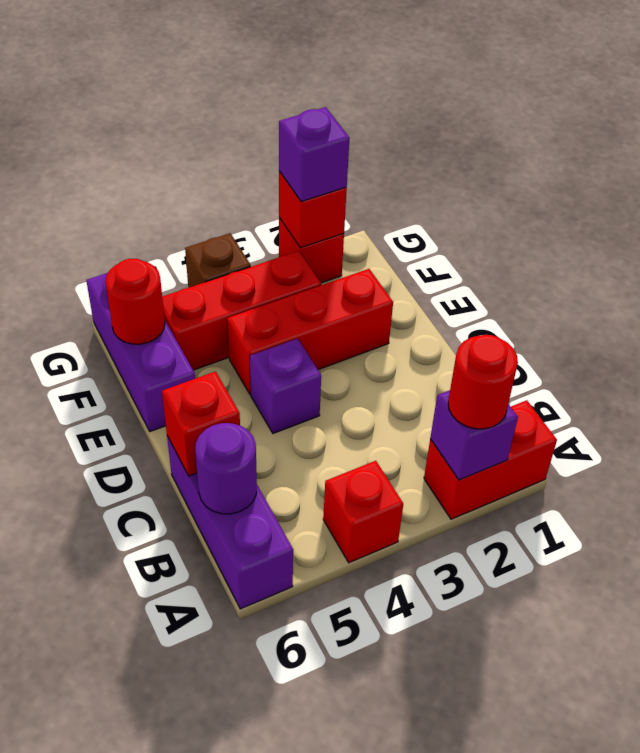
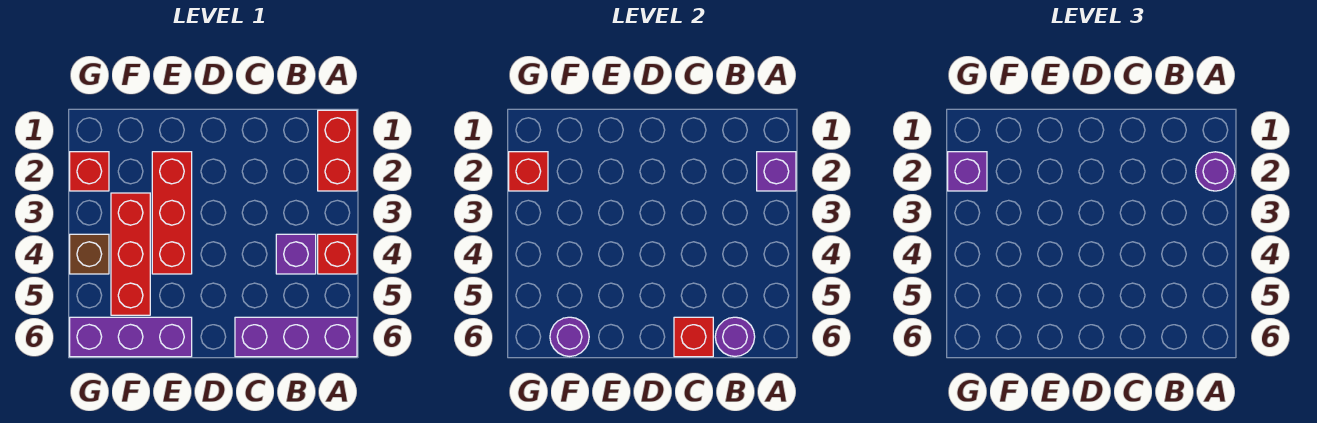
red round brick A2 level 3 -> purple round brick A2 level 3
purple brick D4 level 1 -> purple brick B4 level 1
red round brick F6 level 2 -> purple round brick F6 level 2

